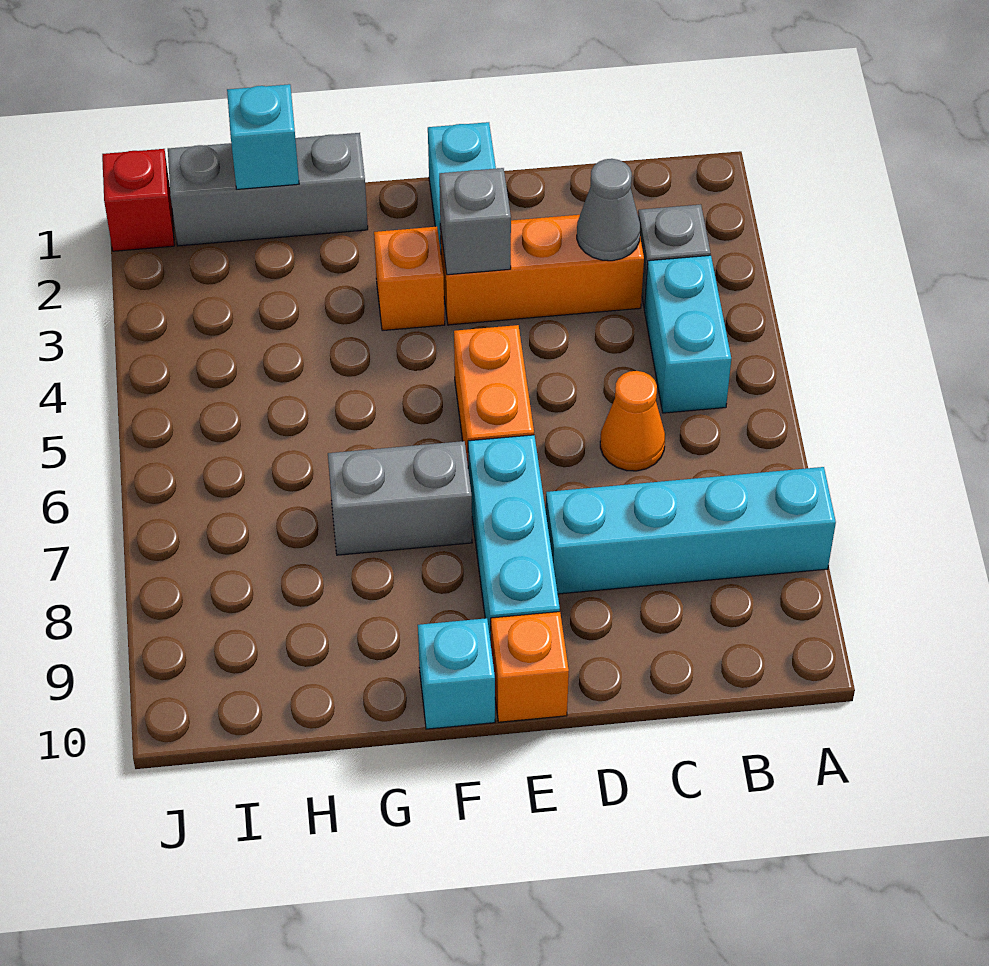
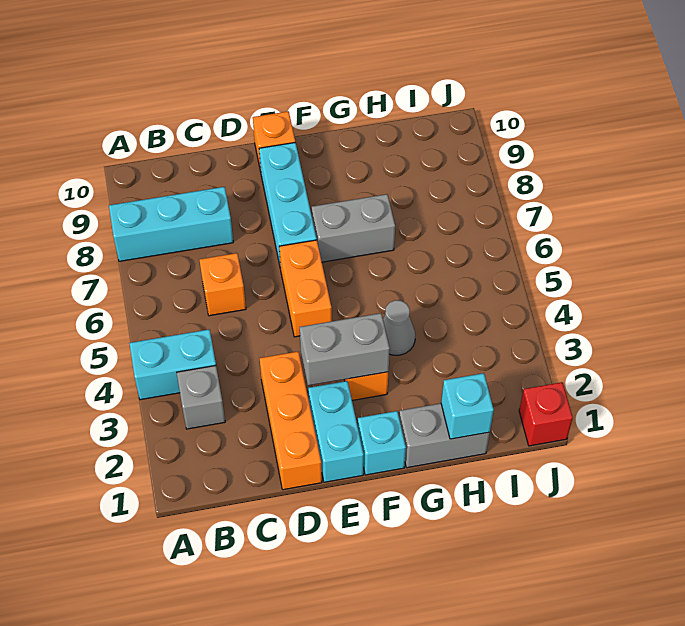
cyan brick A8:D8 level 1 -> cyan brick A8:C8 level 1
cyan brick B4:B5 level 1 -> cyan brick A4:B4 level 1
orange brick C3:E3 level 1 -> orange brick D1:D3 level 1
grey cone C3 level 2 -> grey cone G4 level 1
orange cone C6 level 1 -> orange brick C6 level 1
grey brick E3 level 2 -> grey brick E3:F3 level 2
cyan brick F10 level 1 -> cyan brick F1 level 1
grey brick G1:I1 level 1 -> grey brick G1:H1 level 1

